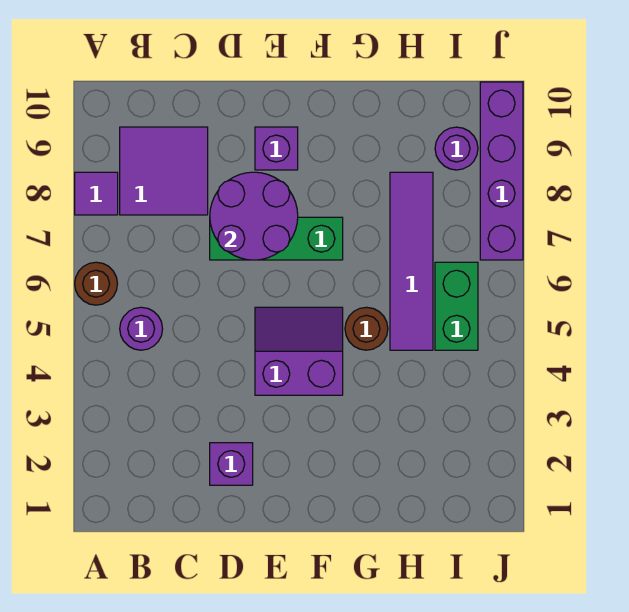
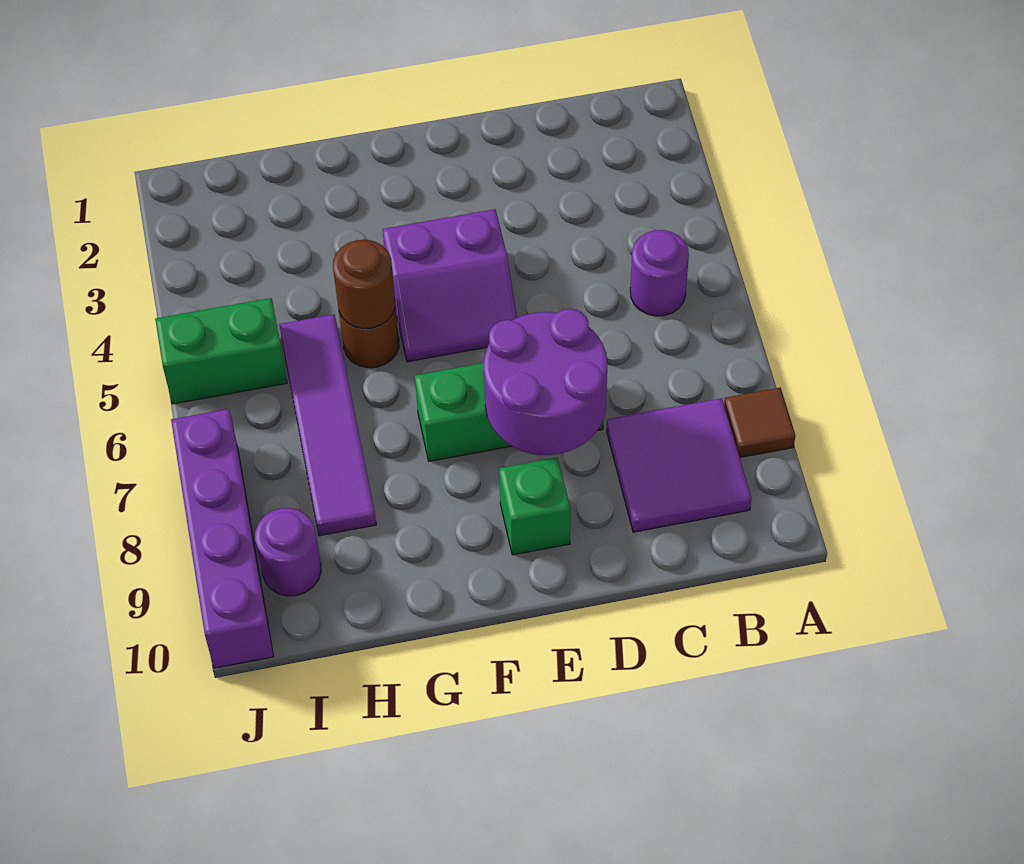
brown round brick A6 level 1 -> brown round brick G5 level 2
purple tile A8 level 1 -> brown tile A8 level 1
purple brick D2 level 1 -> none
purple brick E9 level 1 -> green brick E9 level 1
green brick I5:I6 level 1 -> green brick I5:J5 level 1

